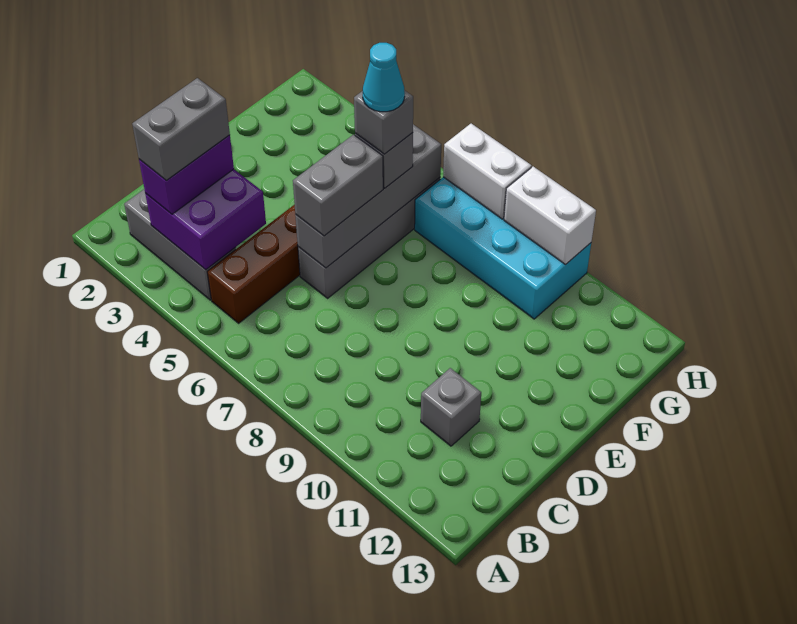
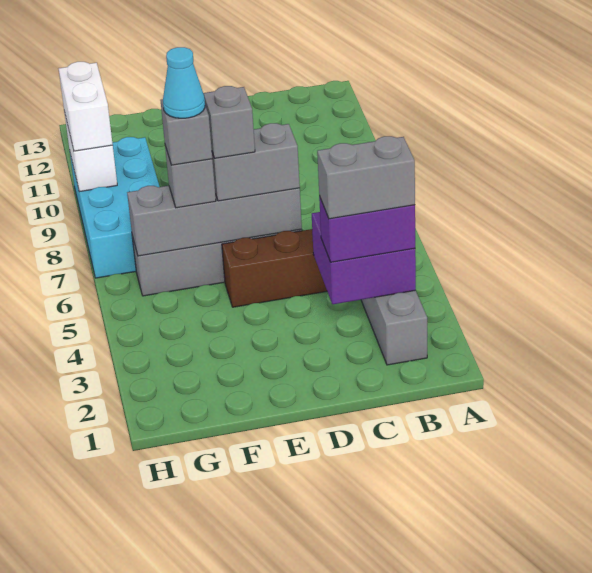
grey brick C11 level 1 -> grey brick E6 level 4
white brick H7:H8 level 2 -> white brick H9:H10 level 3

